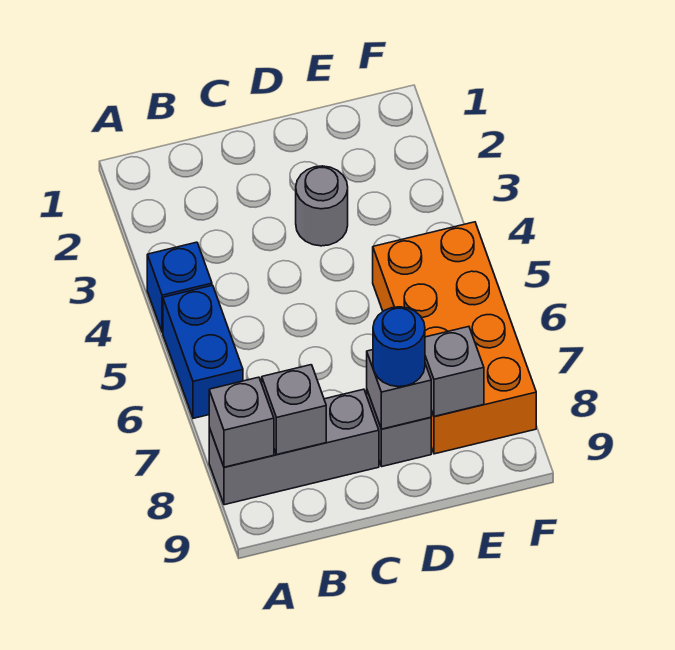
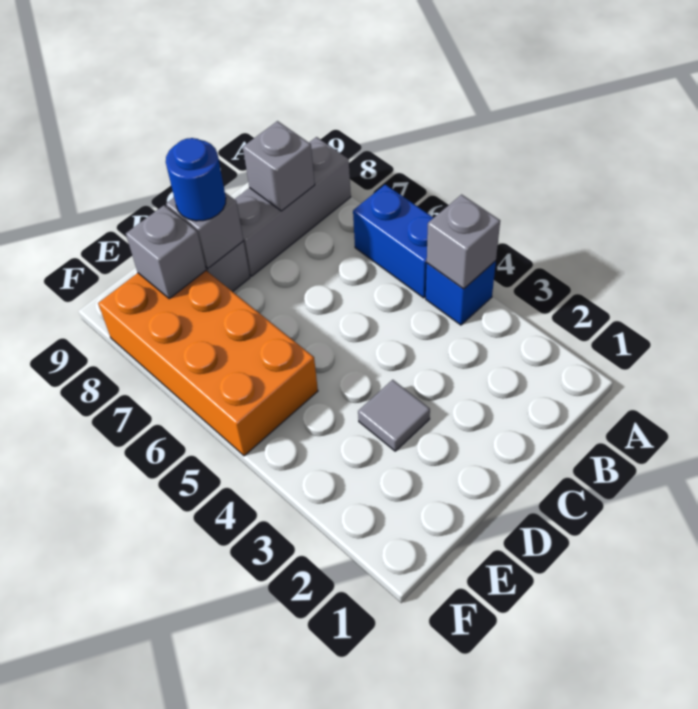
grey brick A8 level 2 -> grey brick A4 level 2
grey round brick D3 level 1 -> grey tile D3 level 1

